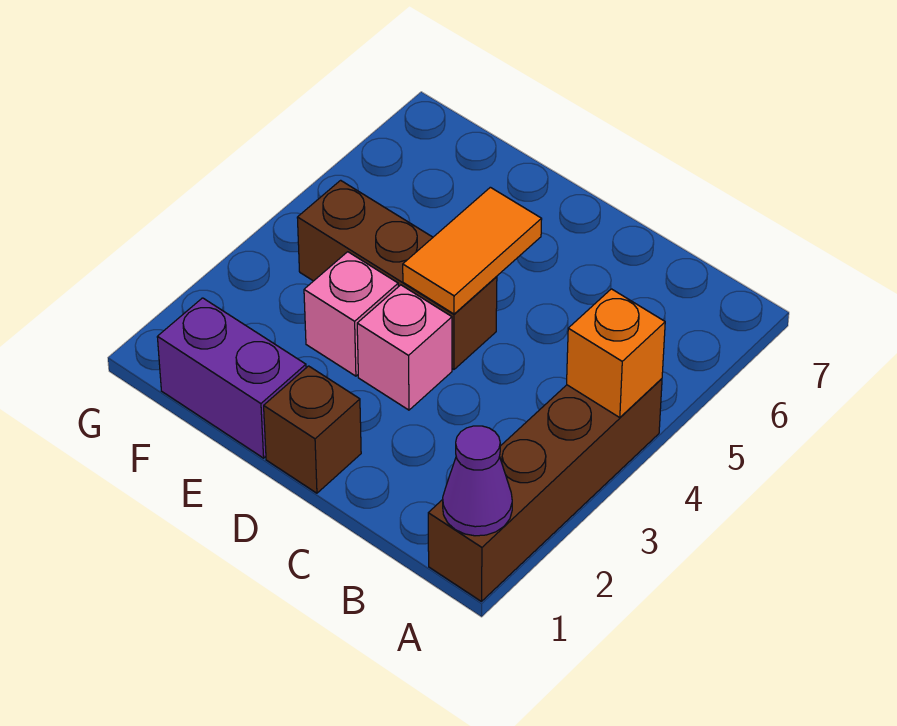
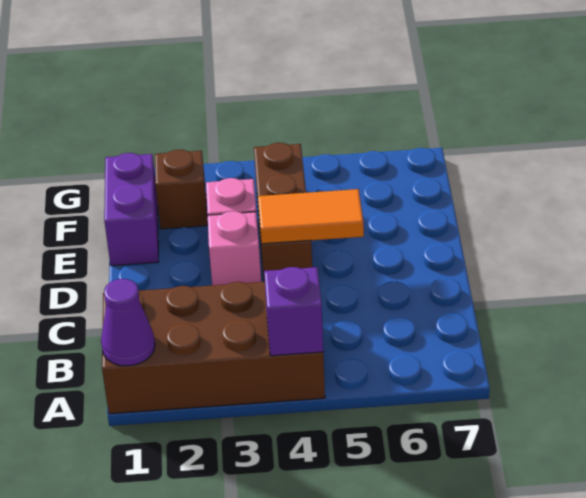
brown brick A1:A4 level 1 -> brown brick A1:B4 level 1
orange brick A4 level 2 -> purple brick A4 level 2
brown brick D1 level 1 -> brown brick F2 level 1

